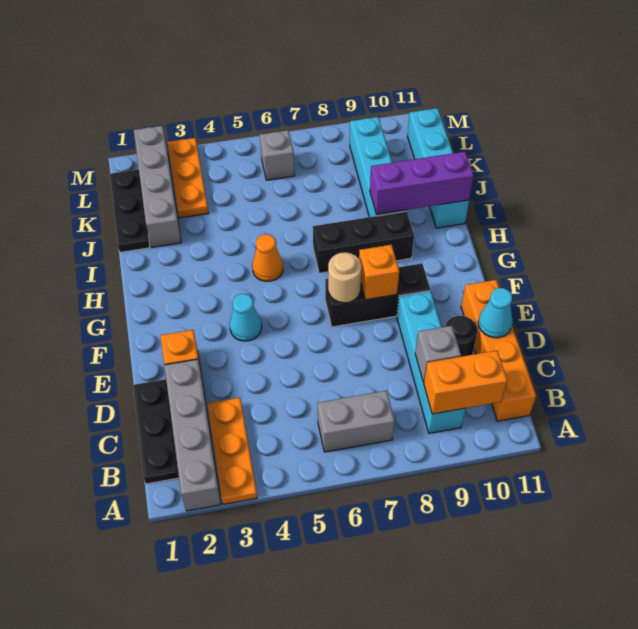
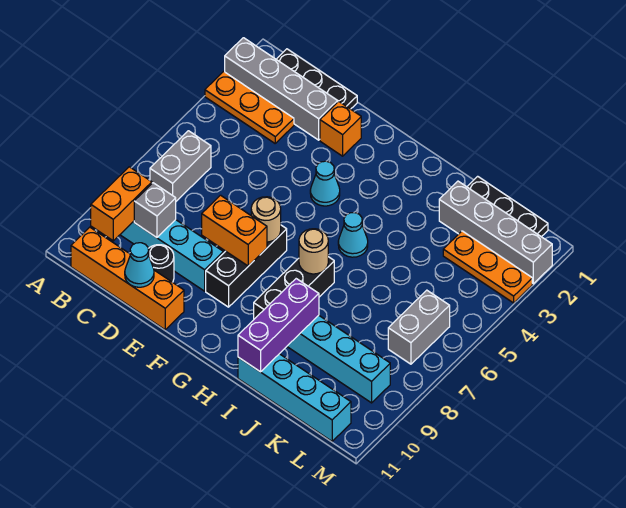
orange brick F8 level 2 -> orange brick E8:F8 level 2
orange cone H5 level 1 -> cyan cone H5 level 1
none -> tan round brick H7 level 2
grey brick L6 level 1 -> grey brick L6:L7 level 1

